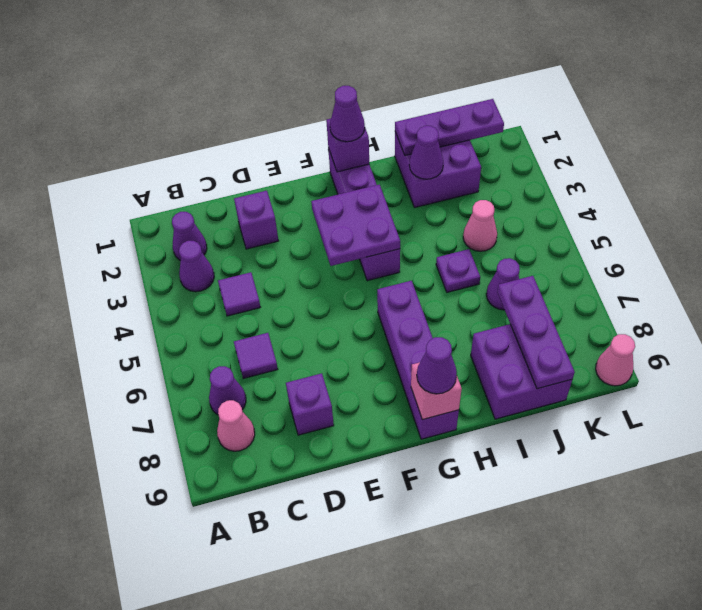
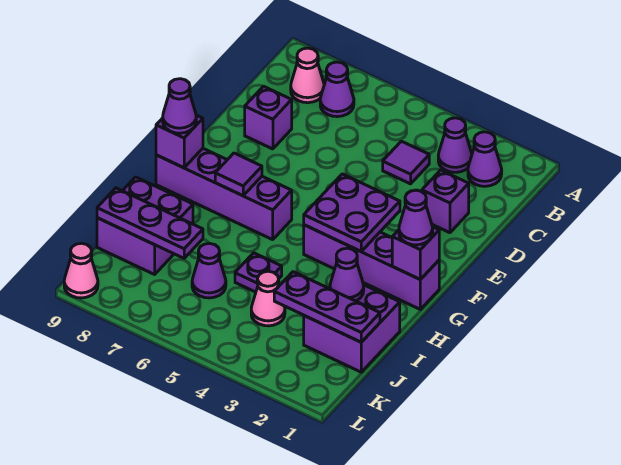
purple tile C6 level 1 -> purple tile G7 level 2
pink brick G9 level 2 -> purple brick G9 level 2
purple plate I1:K1 level 2 -> purple plate J1:J3 level 2

